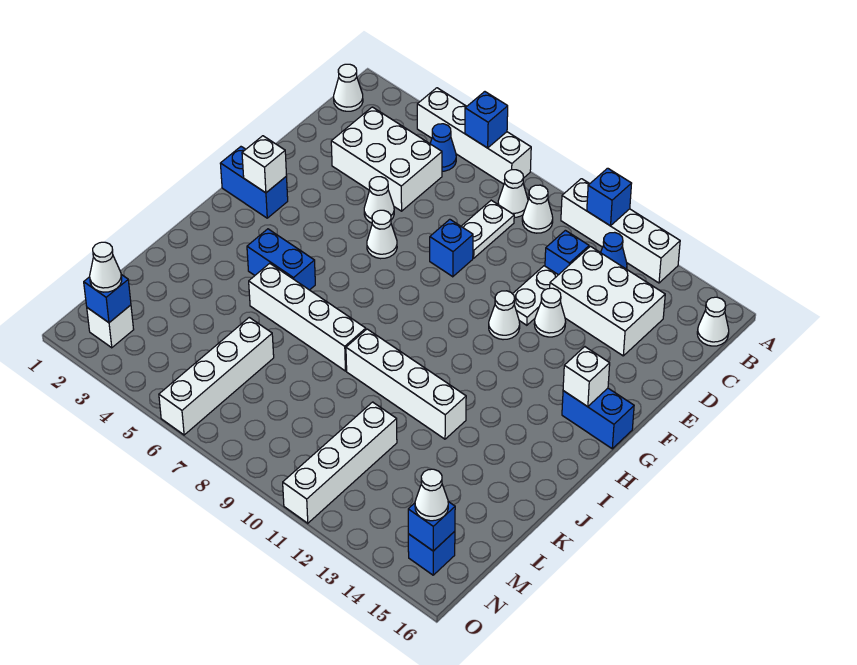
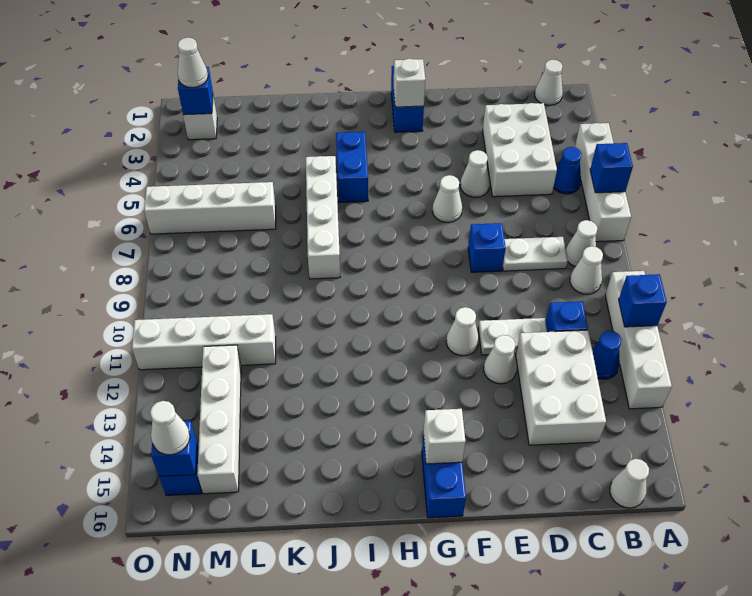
white brick J9:J12 level 1 -> white brick M12:M15 level 1

